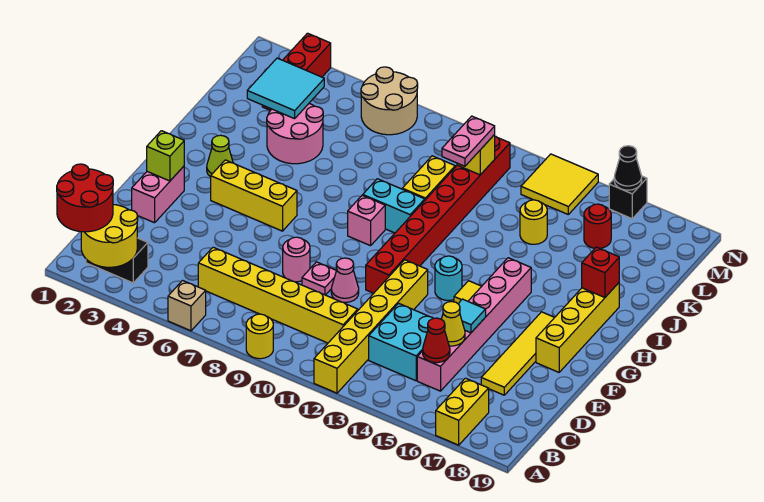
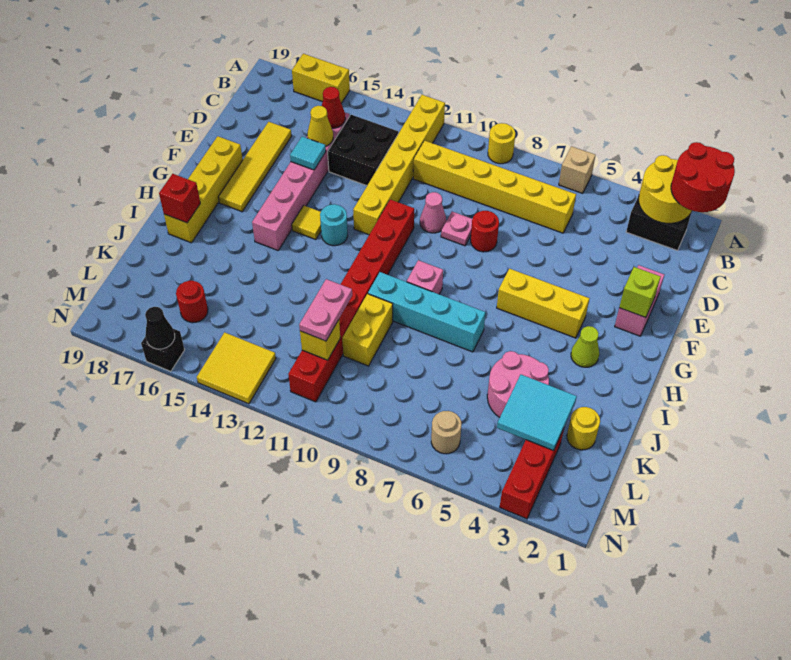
yellow brick A17:B17 level 1 -> yellow brick A16:A17 level 1
cyan brick C13:D14 level 1 -> black brick C13:D14 level 1
pink round brick E8 level 1 -> red round brick E8 level 1
cyan brick I9:I10 level 1 -> cyan brick I7:I10 level 1
yellow round brick K14 level 1 -> yellow round brick K2 level 1
tan round brick M6:N7 level 1 -> tan round brick M6 level 1

